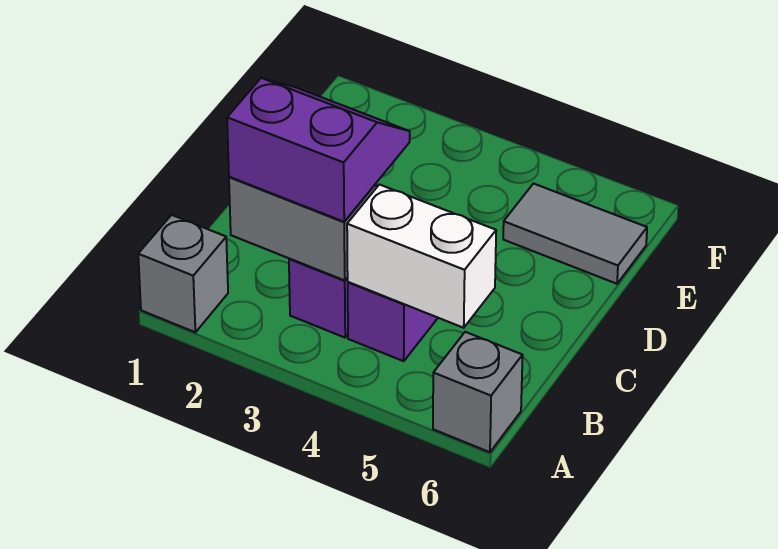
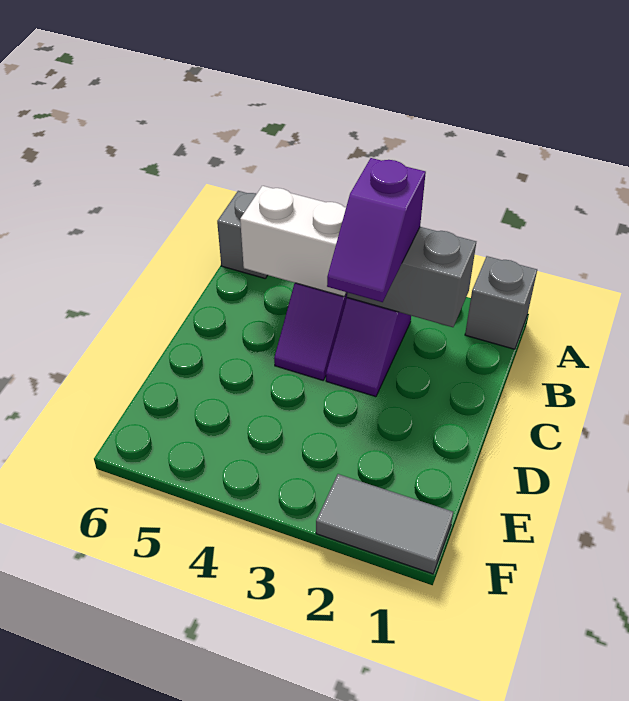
purple slope B2:C3 level 3 top B -> purple slope B3:C3 level 3 top B
grey tile E5:E6 level 1 -> grey tile F1:F2 level 1

